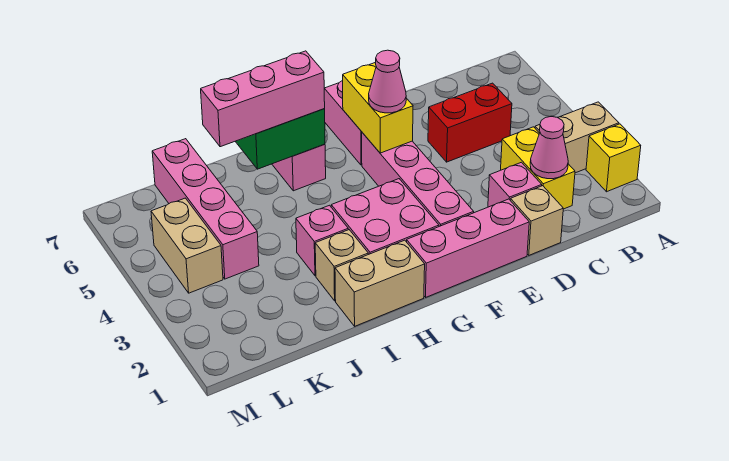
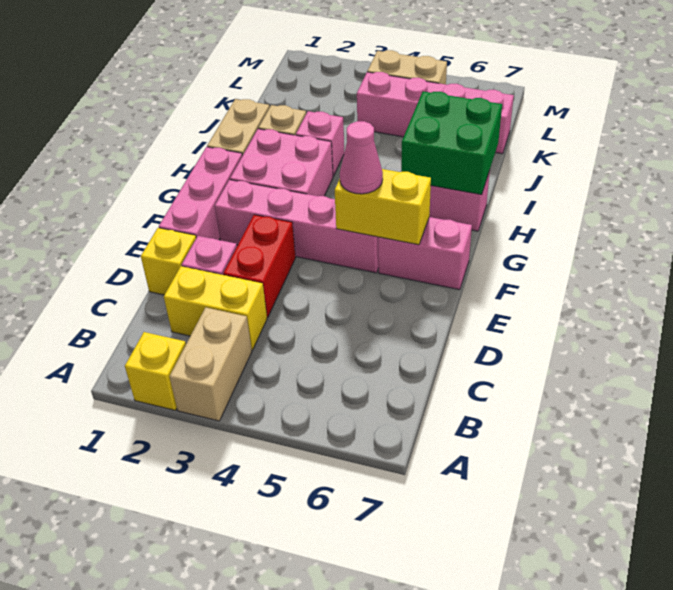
pink cone C2 level 2 -> none
red brick C5:D5 level 1 -> red brick D3:E3 level 1
tan brick D1 level 1 -> yellow brick D1 level 1
pink brick H6:J6 level 3 -> none

